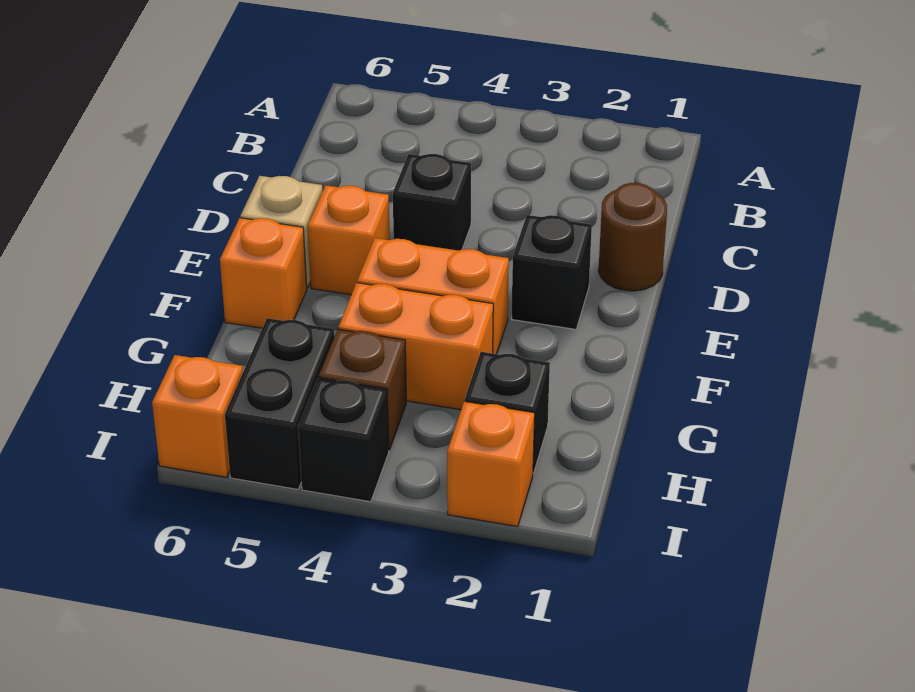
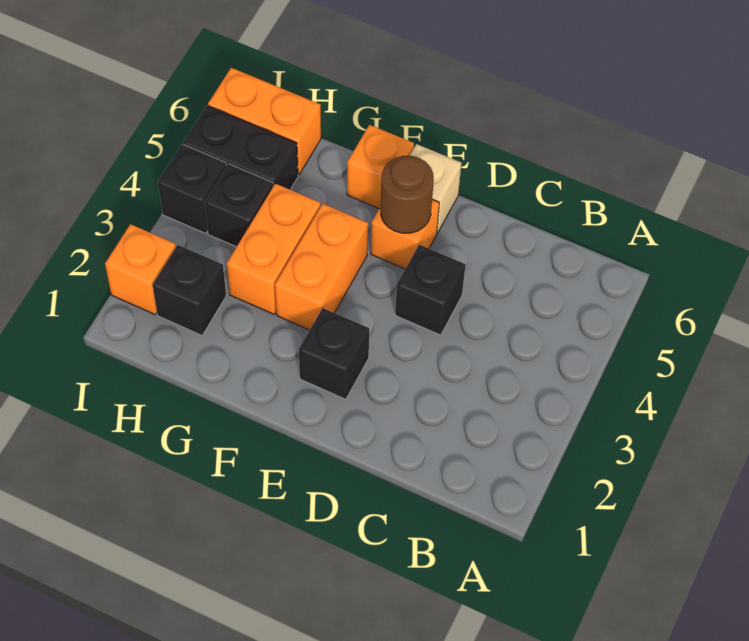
brown round brick D1 level 1 -> brown round brick E5 level 2
brown brick H4 level 1 -> black brick H4 level 1
orange brick I6 level 1 -> orange brick H6:I6 level 1

